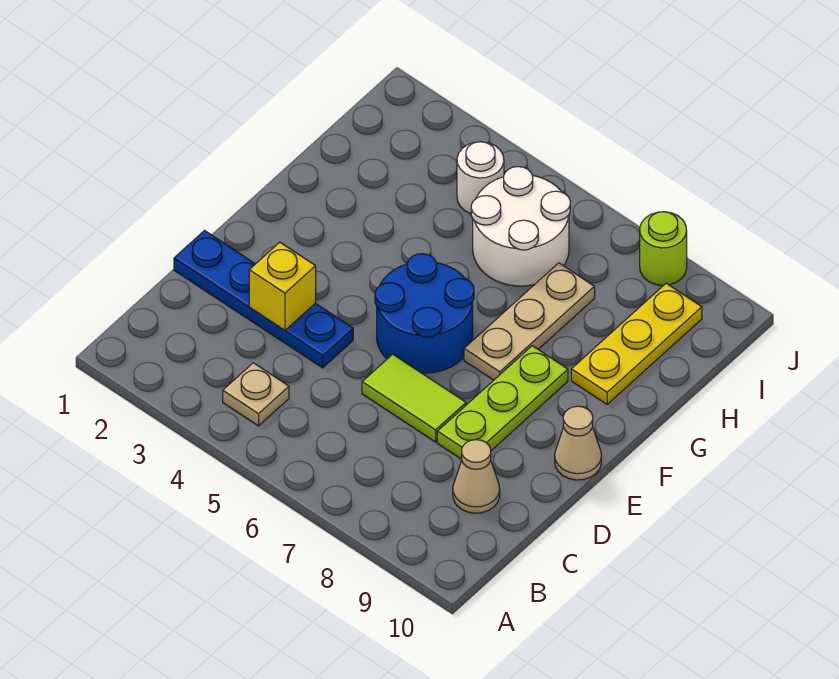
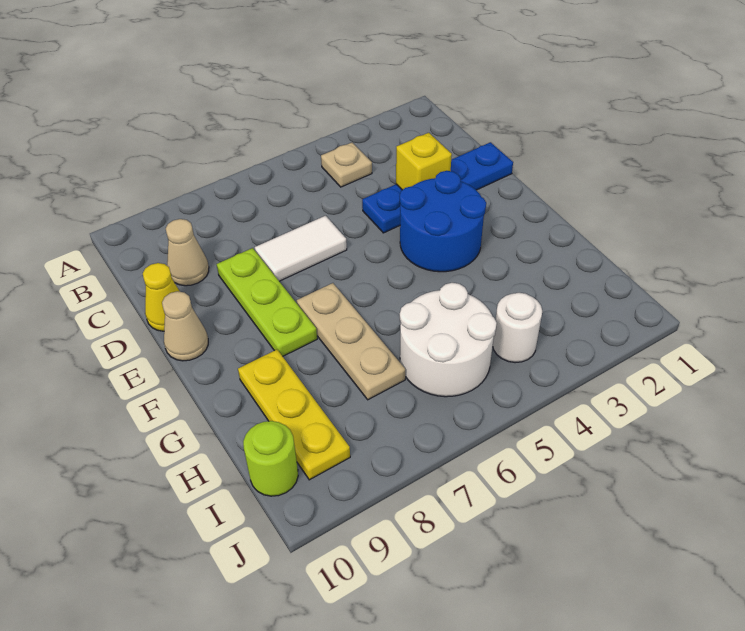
lime tile D6:D7 level 1 -> white tile D6:D7 level 1
none -> yellow cone D10 level 1
blue round brick E5:F6 level 1 -> blue round brick E3:F4 level 1
lime round brick J8 level 1 -> lime round brick I10 level 1

